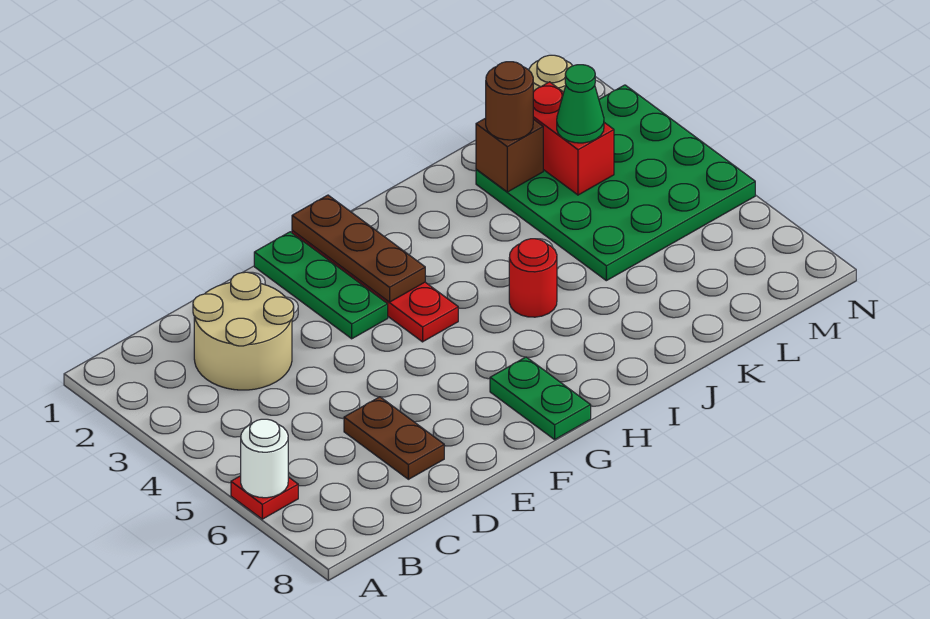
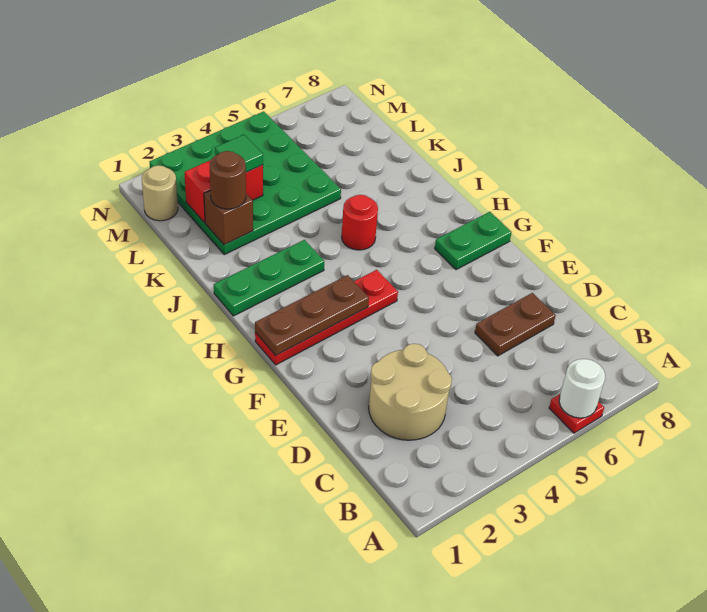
green plate F1:F3 level 1 -> green plate I1:I3 level 1
green cone L3 level 3 -> green tile L3 level 3

